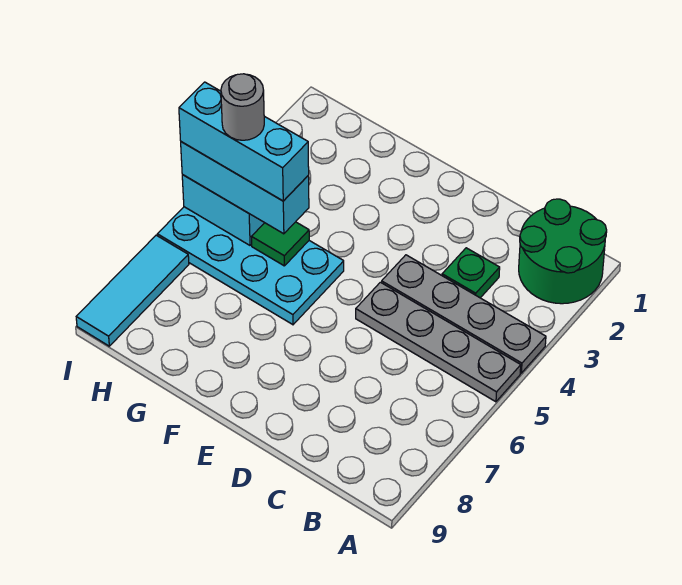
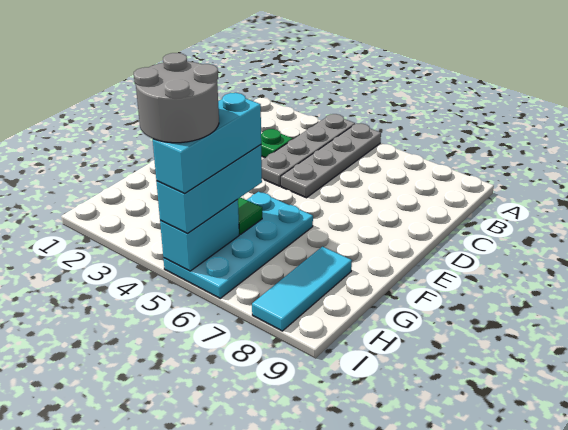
green round brick A1:B2 level 1 -> none
grey round brick H5 level 5 -> grey round brick H4:I5 level 5
cyan tile I7:I9 level 1 -> cyan tile G8:I8 level 1

